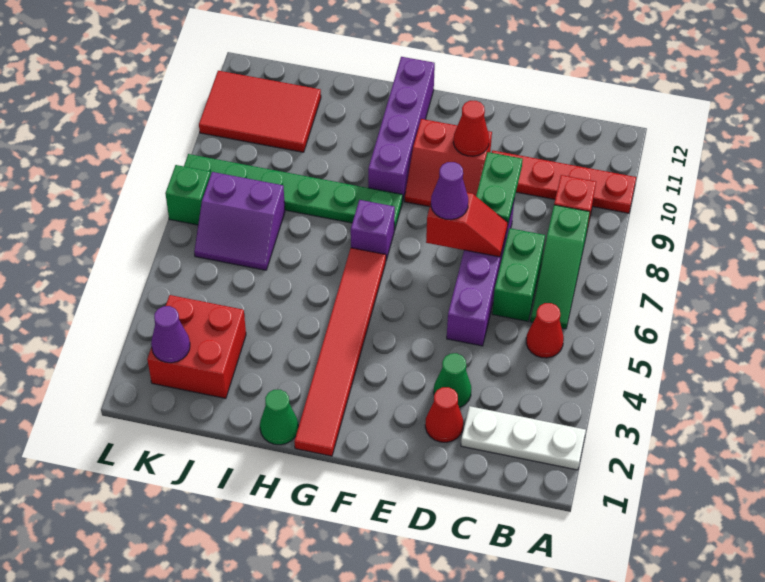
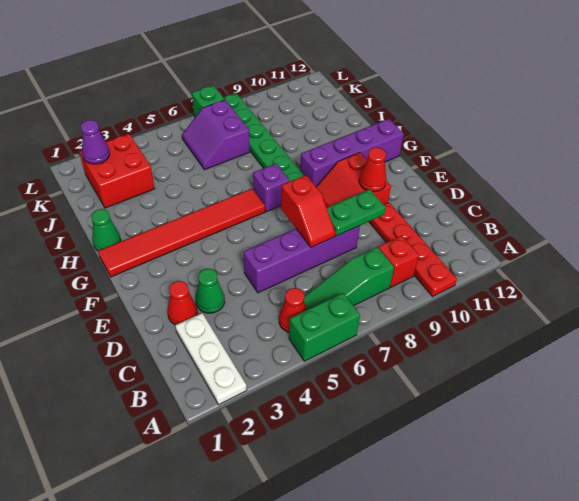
green brick C6:C7 level 1 -> green brick A5:A6 level 1
purple cone E7 level 3 -> none
red tile J10:L11 level 1 -> none

